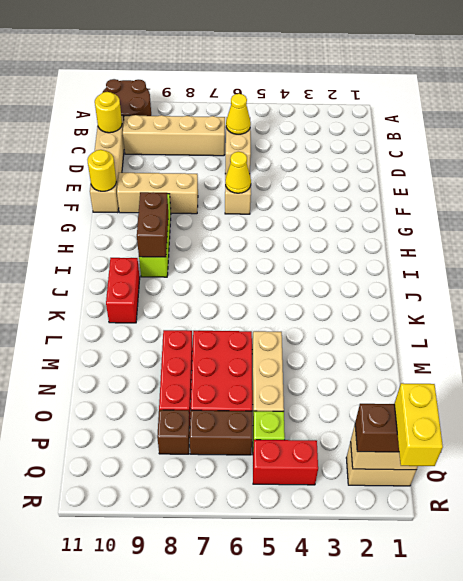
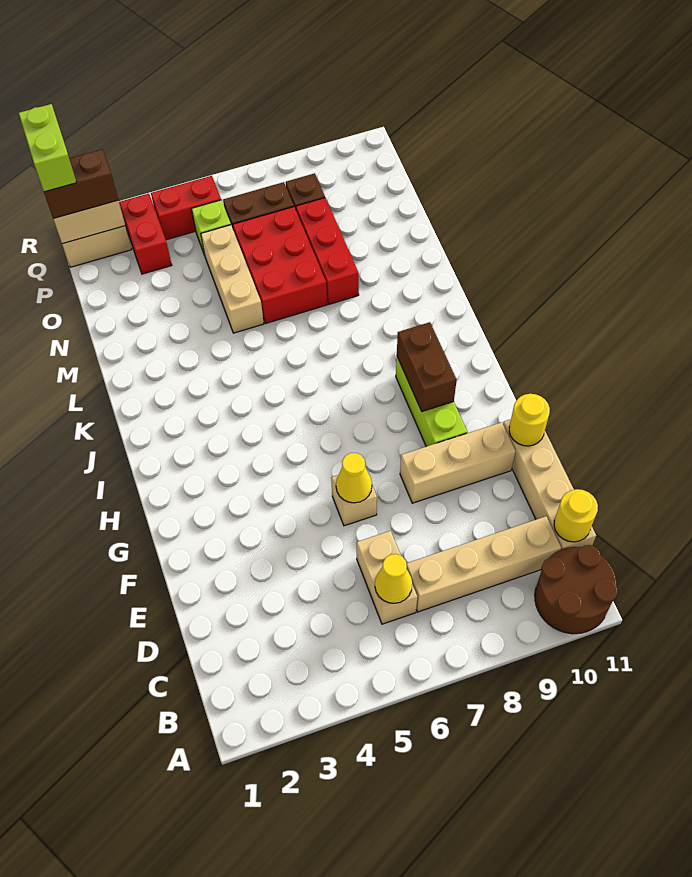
red brick J10:K10 level 1 -> red brick P3:Q3 level 1
yellow brick Q1:R1 level 4 -> lime brick Q1:R1 level 4

